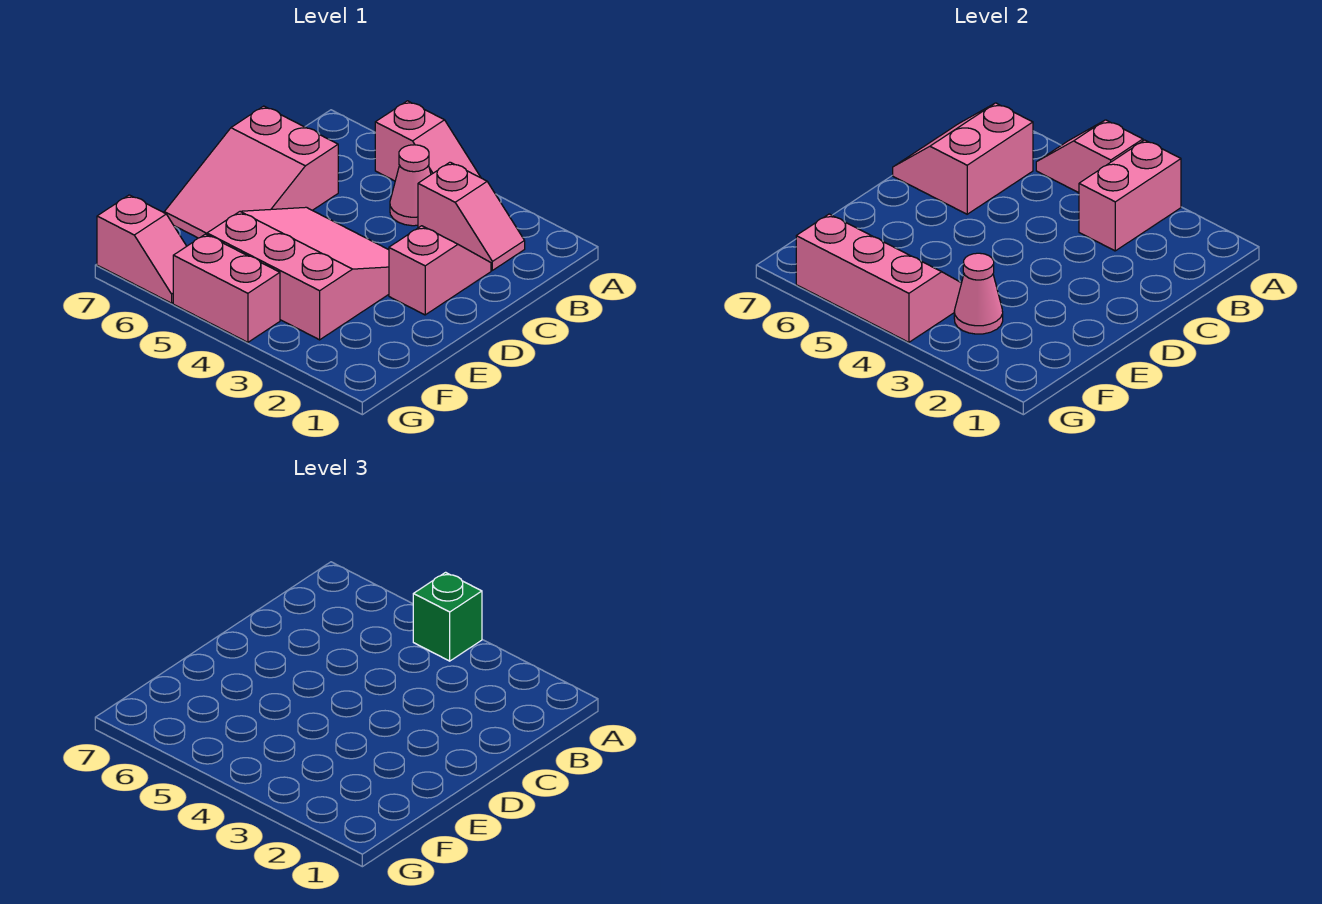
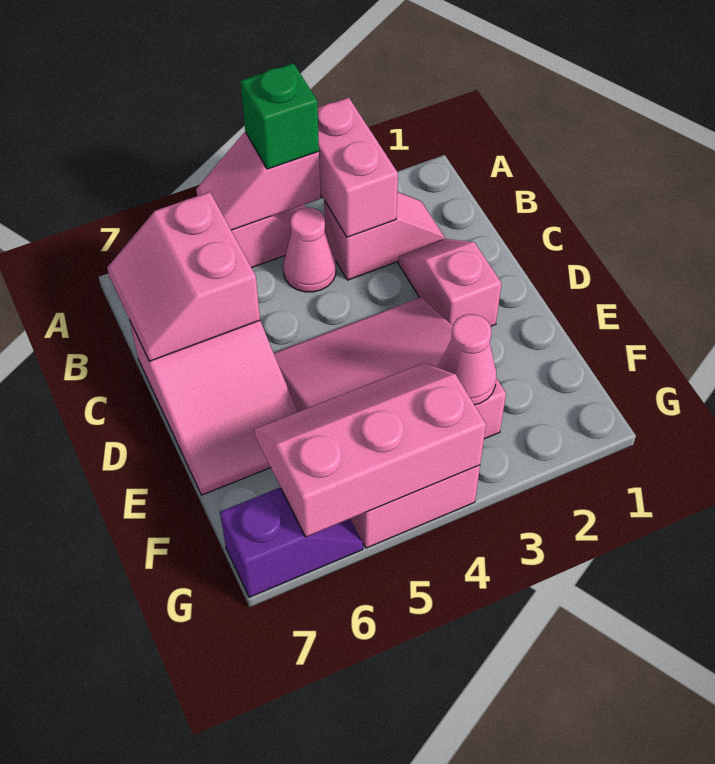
pink slope G6:G7 level 1 top 7 -> purple slope G6:G7 level 1 top 7

